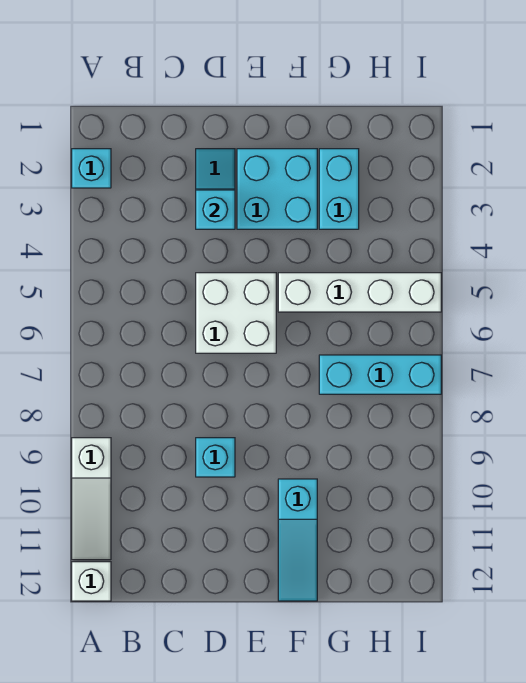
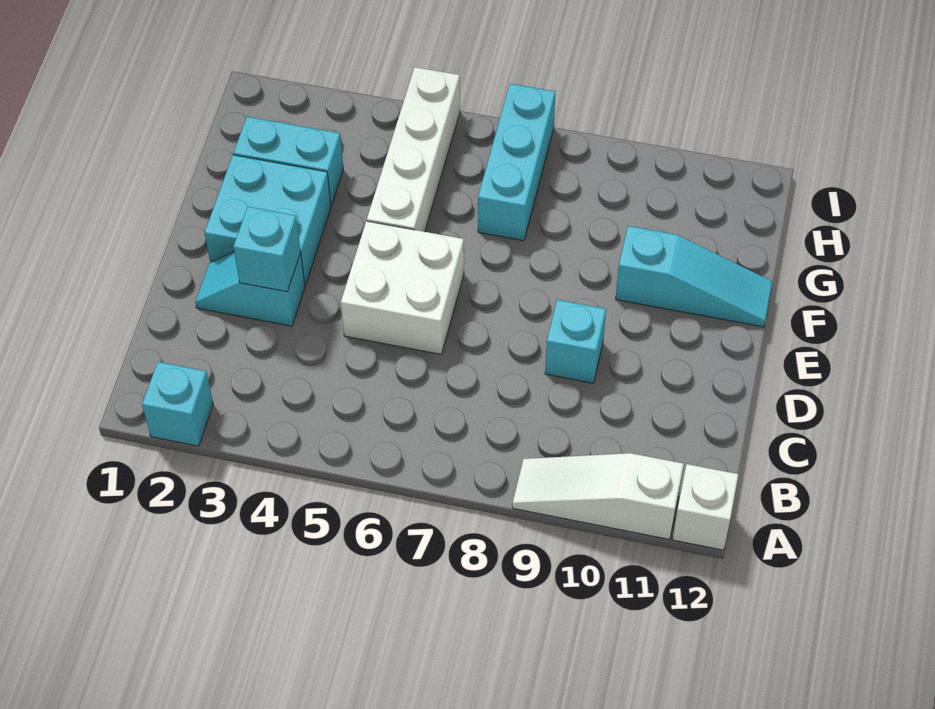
white slope A9:A11 level 1 top 9 -> white slope A9:A11 level 1 top 11

